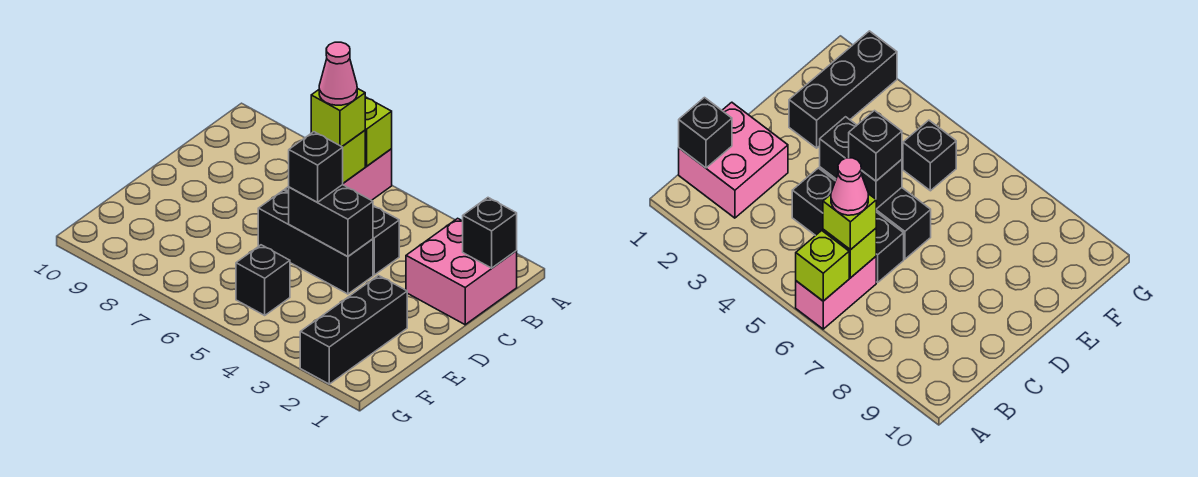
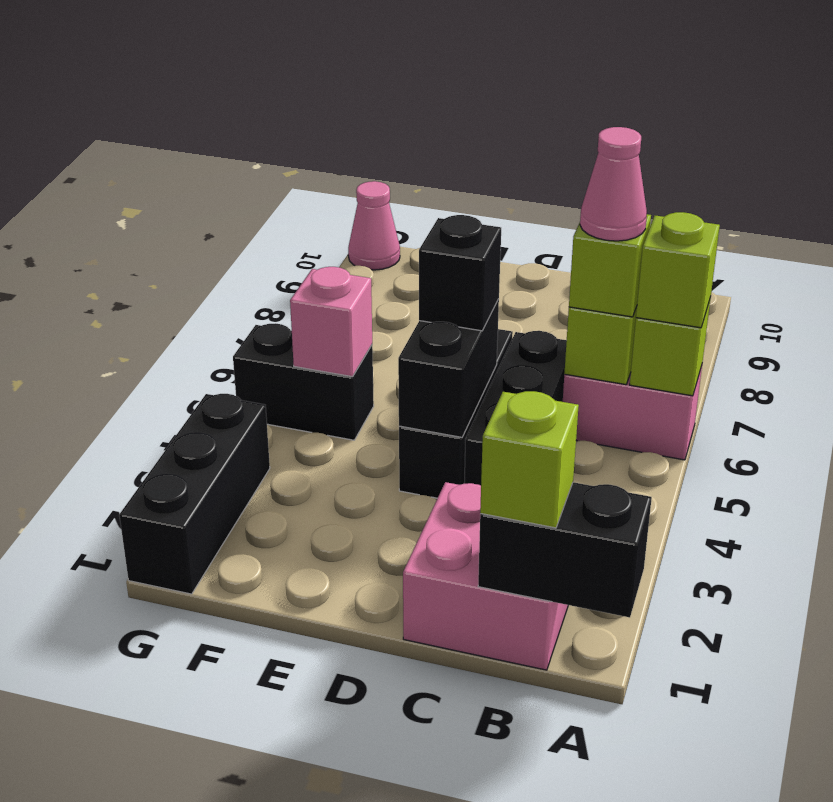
none -> lime brick A6 level 3
black brick B1 level 2 -> black brick A1:B1 level 2
none -> lime brick B1 level 3
black brick E2:G2 level 1 -> black brick G1:G3 level 1
black brick F5 level 1 -> black brick F5:G5 level 1
none -> pink brick F5 level 2
none -> pink cone G10 level 1

